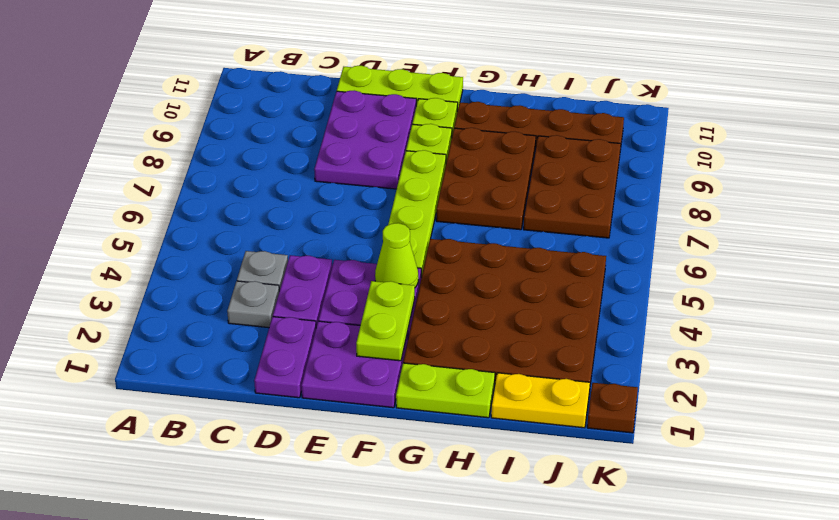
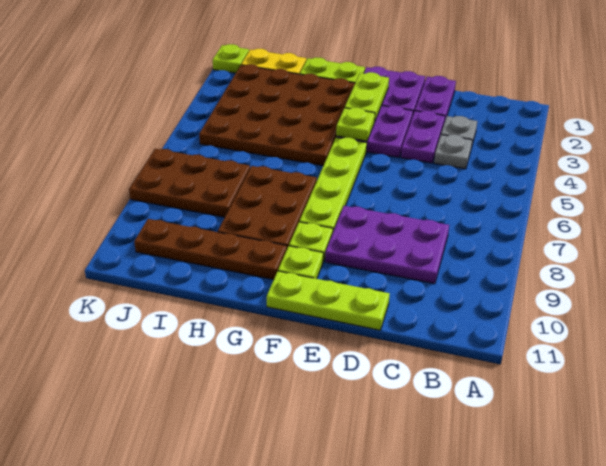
purple plate D8:E10 level 1 -> purple plate C8:E9 level 1
lime cone F4 level 2 -> lime plate F4 level 2
brown plate I7:J9 level 1 -> brown plate I7:K8 level 1
brown plate K1 level 1 -> lime plate K1 level 1

